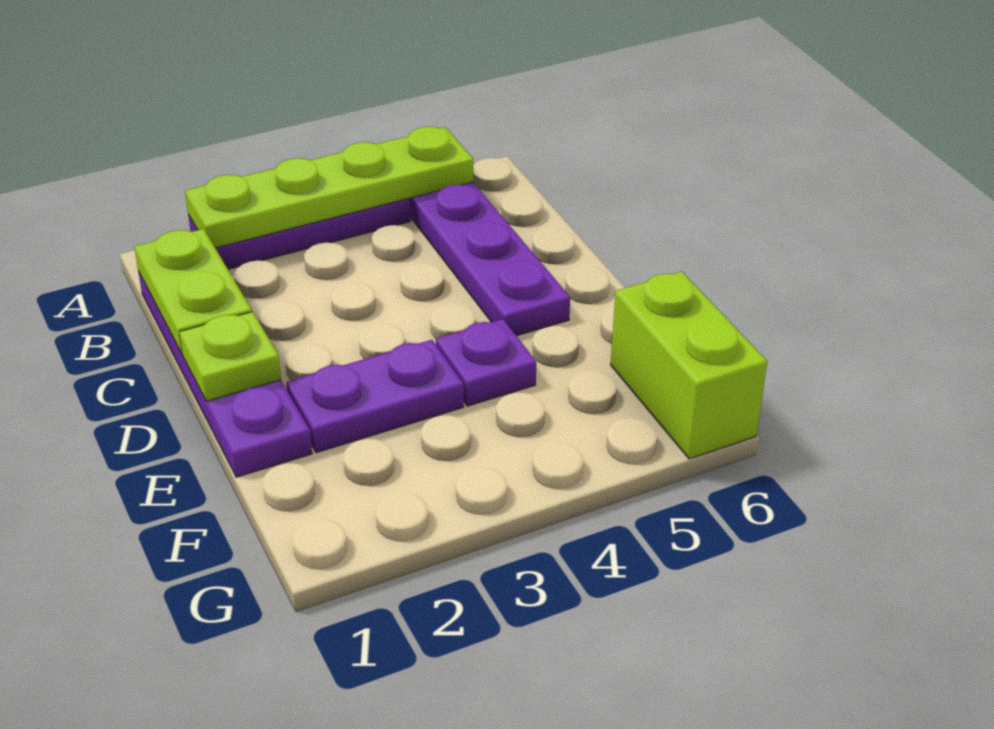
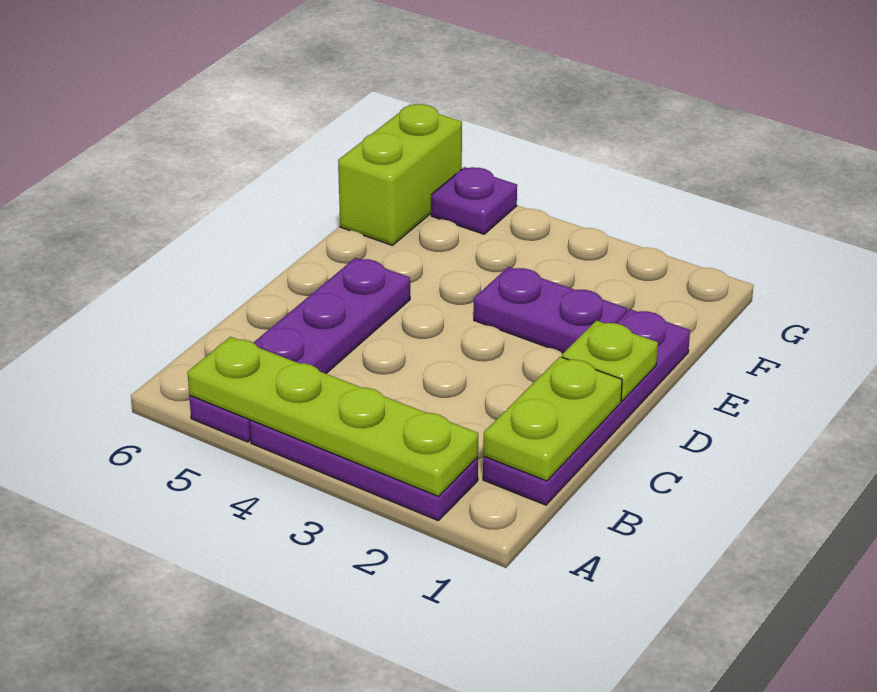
purple plate E4 level 1 -> purple plate G5 level 1

